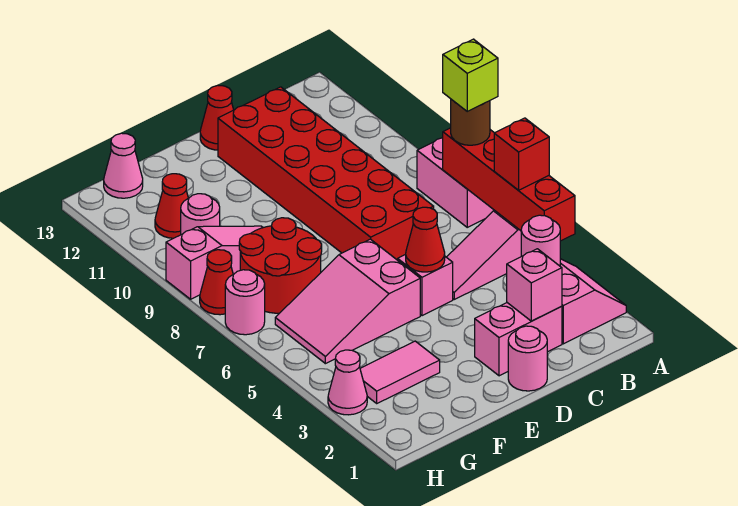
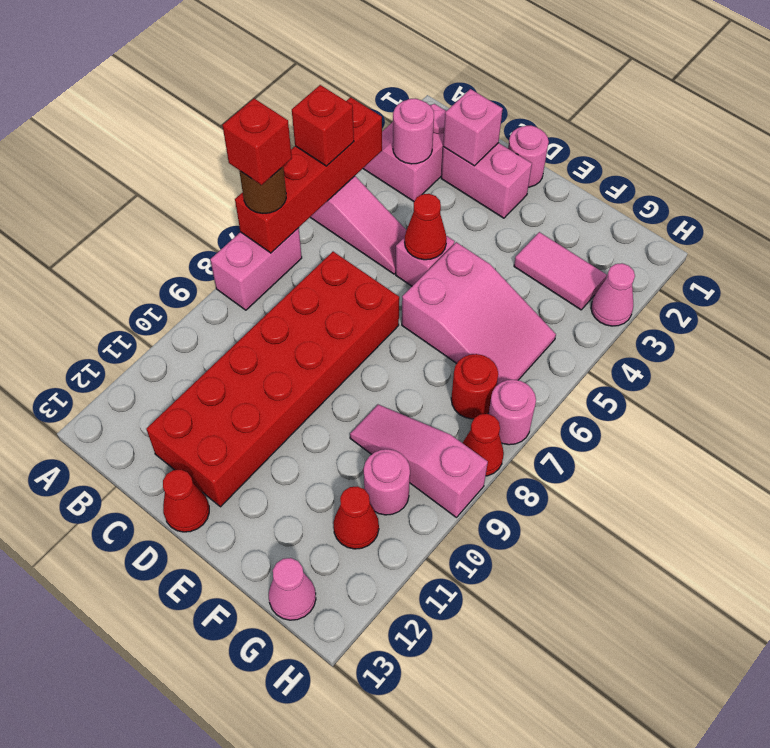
lime brick A7 level 4 -> red brick A7 level 4
red round brick F7:G8 level 1 -> red round brick G7 level 1

